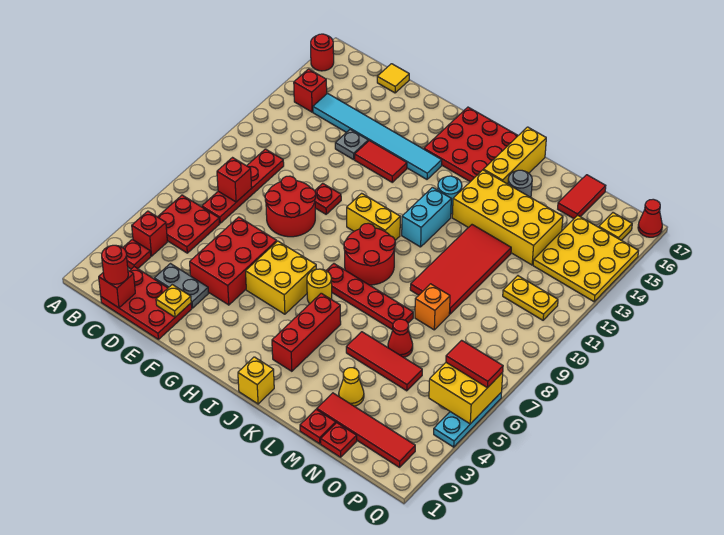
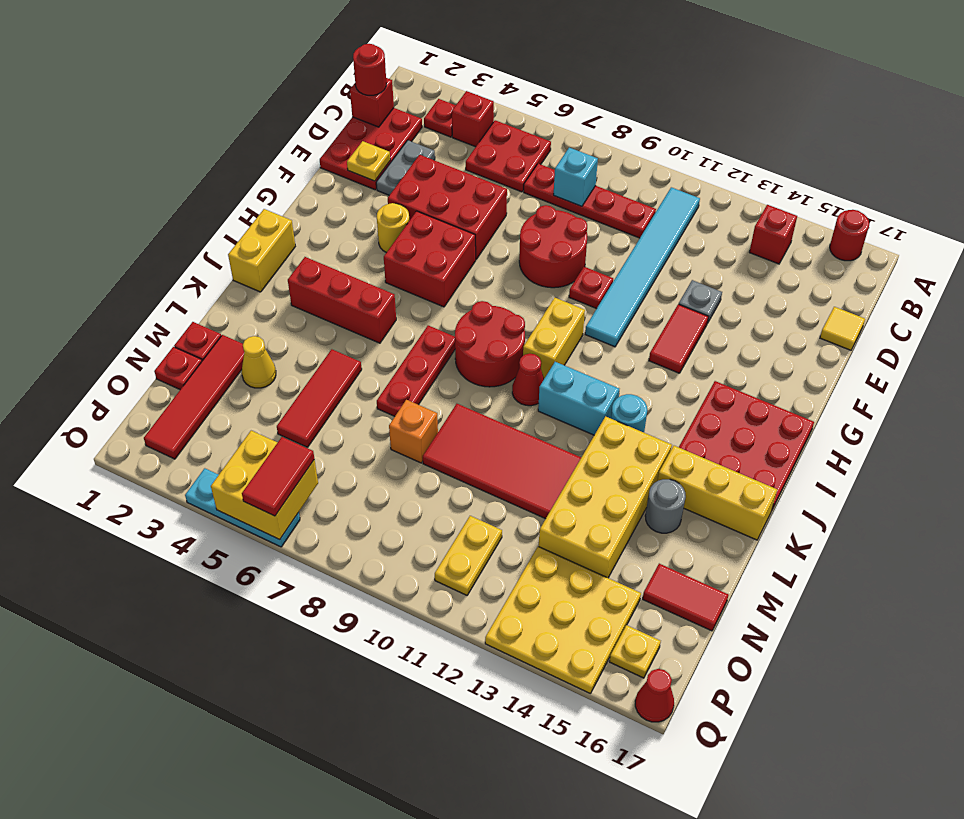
red brick C8 level 2 -> cyan brick C8 level 2
cyan tile C14:H14 level 1 -> cyan tile B11:G11 level 1
yellow brick G5:H6 level 1 -> red brick G5:H6 level 1
yellow round brick I6 level 1 -> yellow round brick G4 level 1
red plate I7:L7 level 1 -> red plate J7:L7 level 1
yellow brick J1 level 1 -> yellow brick I1:J1 level 1
red cone M6 level 1 -> red cone J10 level 1

